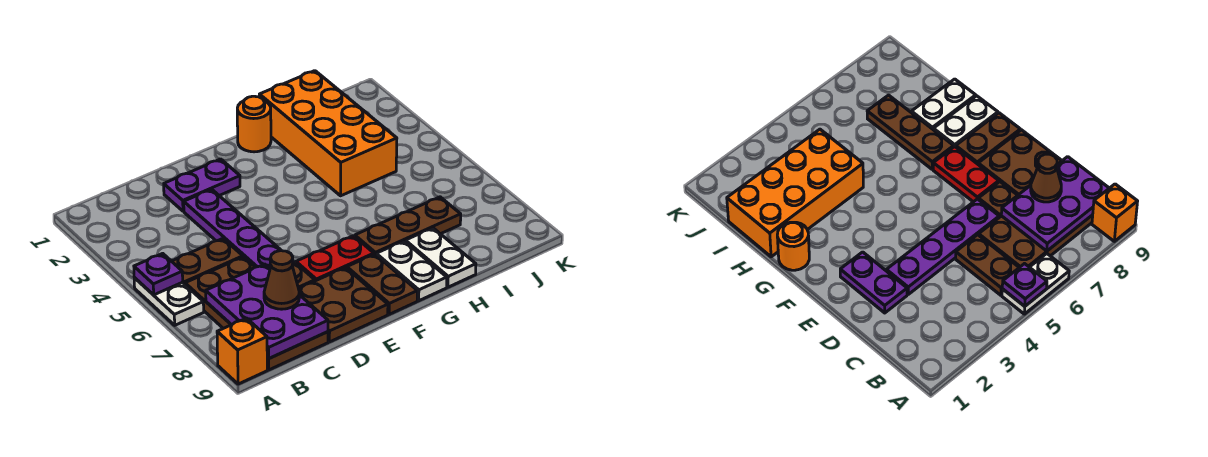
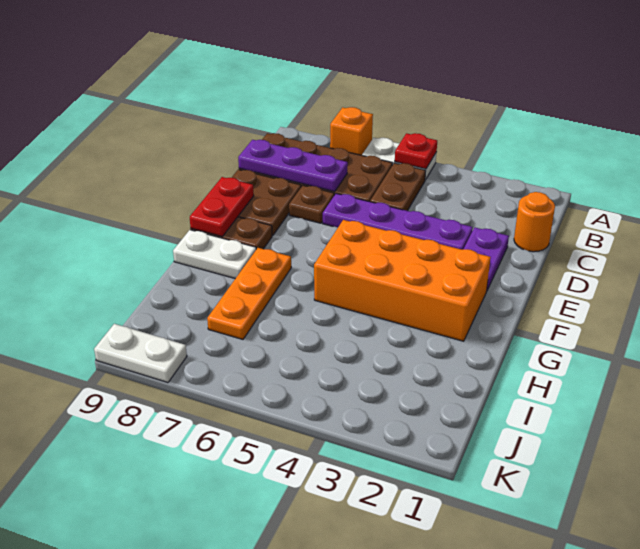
purple plate A5 level 2 -> red plate A5 level 2
orange brick A9 level 1 -> orange brick A7 level 1
purple plate B7:C9 level 2 -> purple plate C7:C9 level 2
brown cone C8 level 3 -> none
red plate E7:F7 level 1 -> red plate E9:F9 level 2
orange round brick G1 level 1 -> orange round brick C1 level 1
brown plate G7:I7 level 1 -> orange plate G7:I7 level 1
orange brick H1:I4 level 1 -> orange brick F2:G5 level 1
white plate H8:H9 level 1 -> white plate K8:K9 level 1

